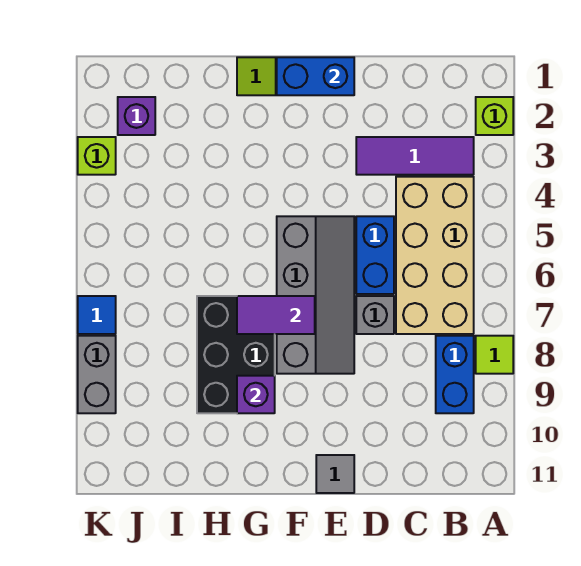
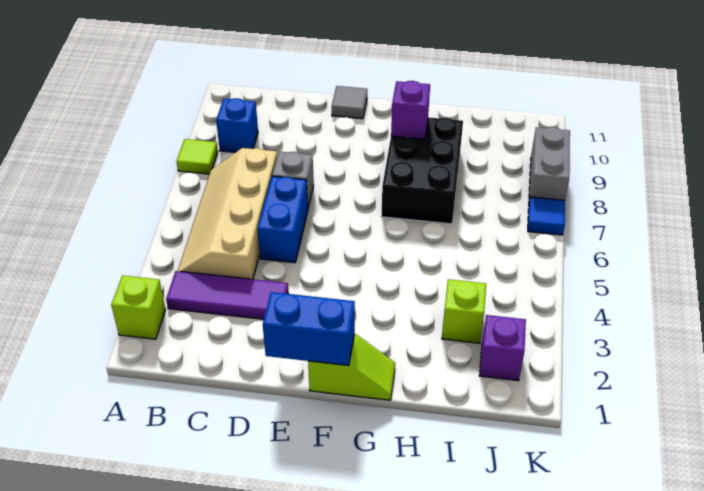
tan brick B4:C7 level 1 -> tan slope B4:C7 level 1 top C
blue brick B8:B9 level 1 -> blue brick B9 level 1
grey slope E5:F8 level 1 top F -> none
purple tile F7:G7 level 2 -> none
lime brick K3 level 1 -> lime brick I3 level 1

